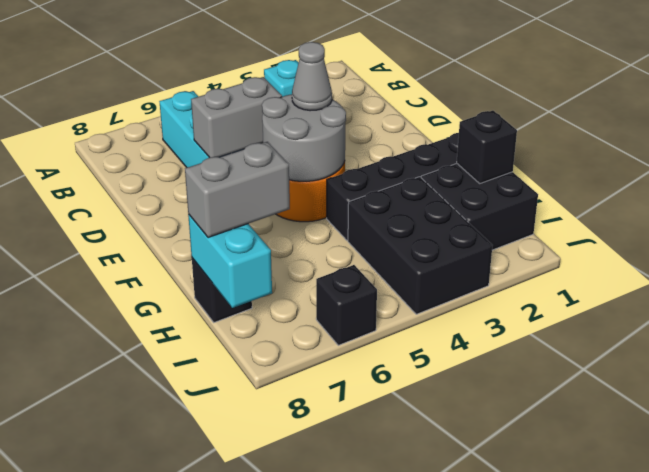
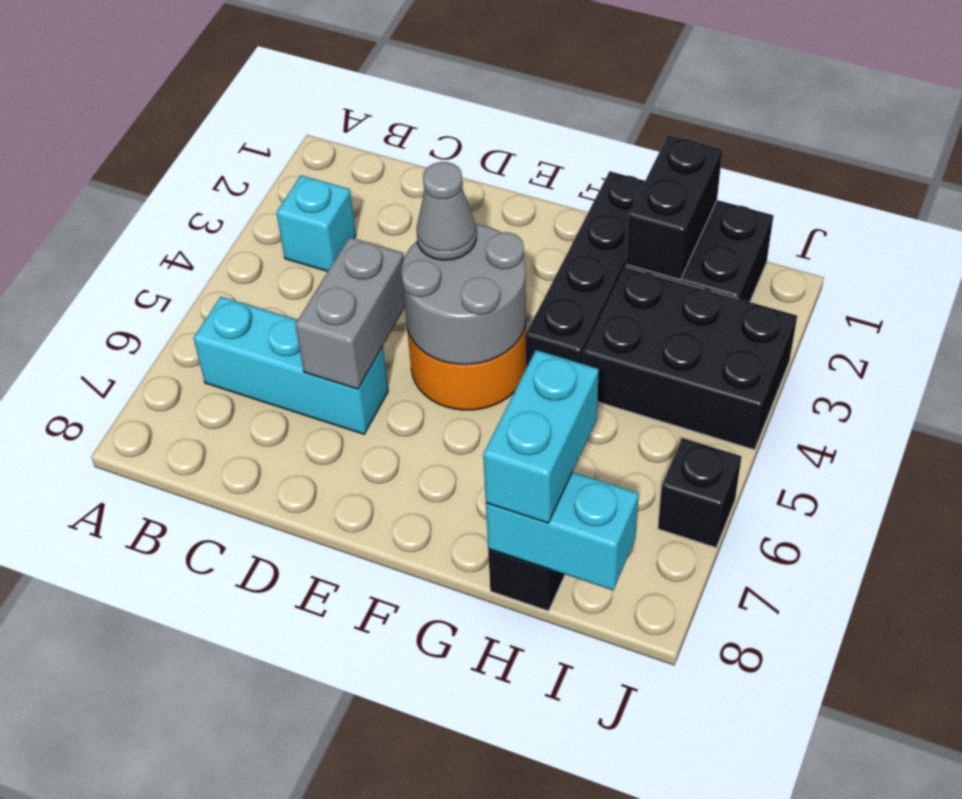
black brick H1 level 2 -> black brick H1:H2 level 2
grey brick H7:H8 level 3 -> cyan brick H7:H8 level 3

